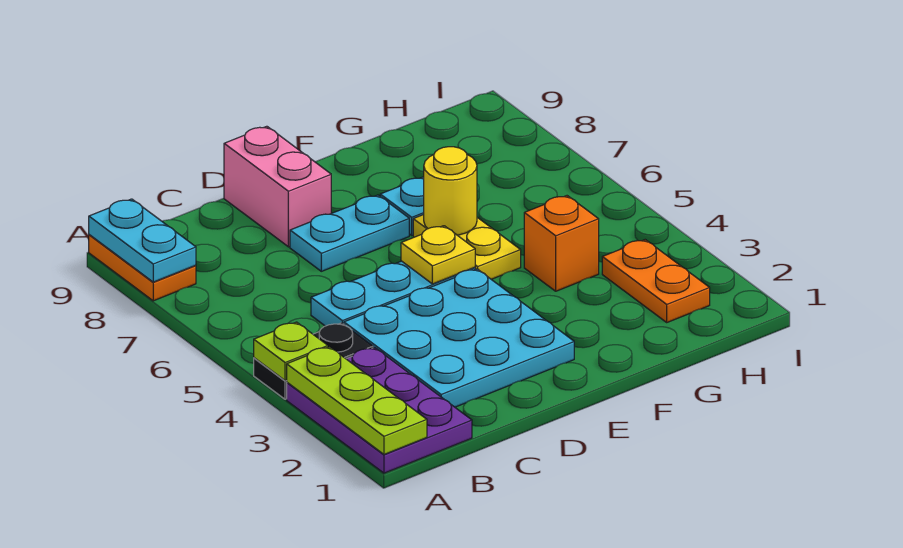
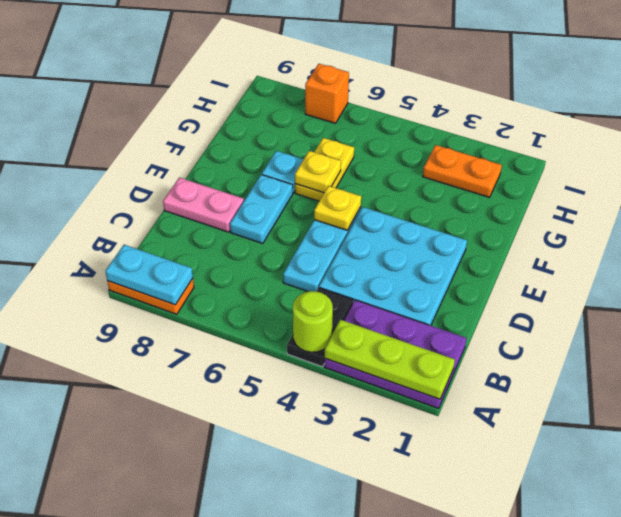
lime plate A4 level 2 -> lime round brick A4 level 2
pink brick D8:D9 level 1 -> pink plate D8:D9 level 1
yellow plate F5:F6 level 1 -> yellow plate F6:G6 level 1
yellow round brick F6 level 2 -> yellow plate F6 level 2
orange brick G4 level 1 -> orange brick I7 level 1

